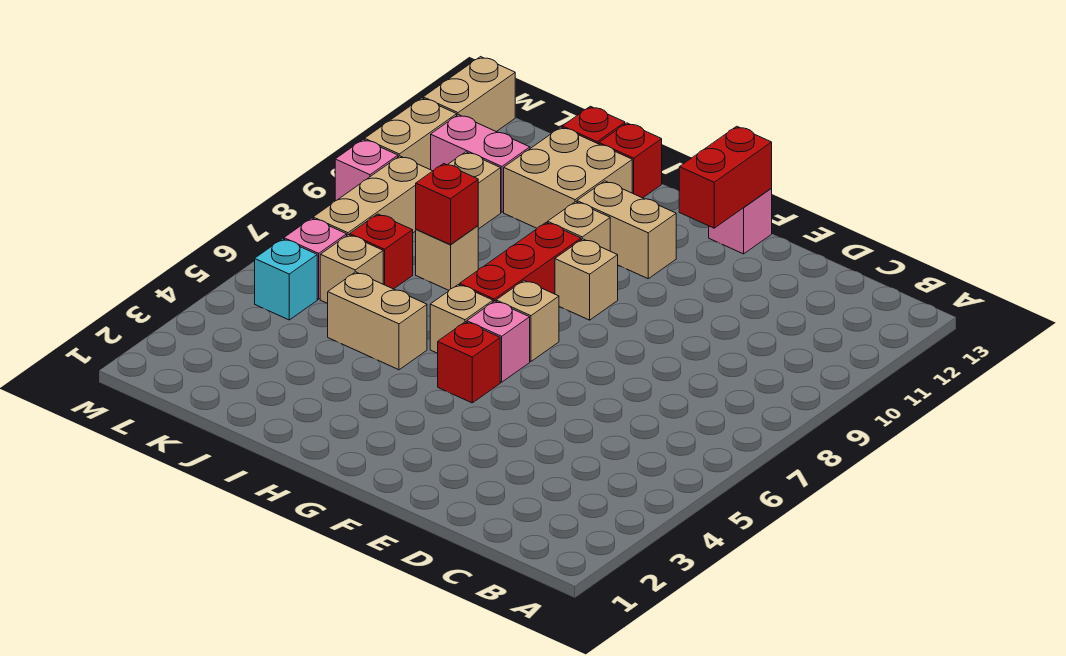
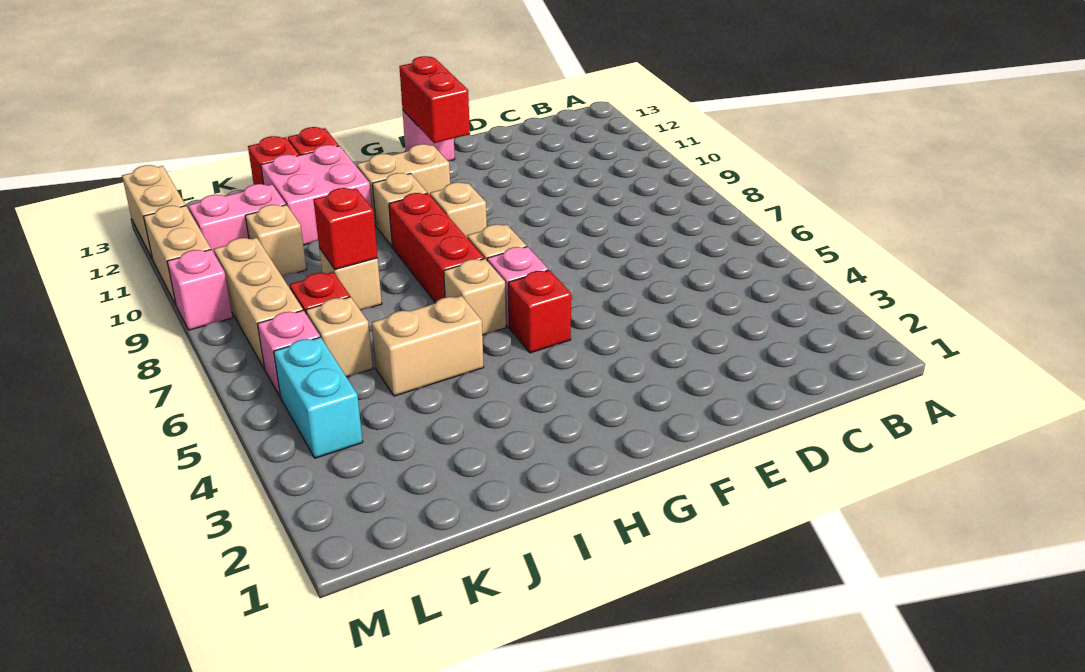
tan brick I11:J12 level 1 -> pink brick I11:J12 level 1
cyan brick L5 level 1 -> cyan brick L4:L5 level 1

